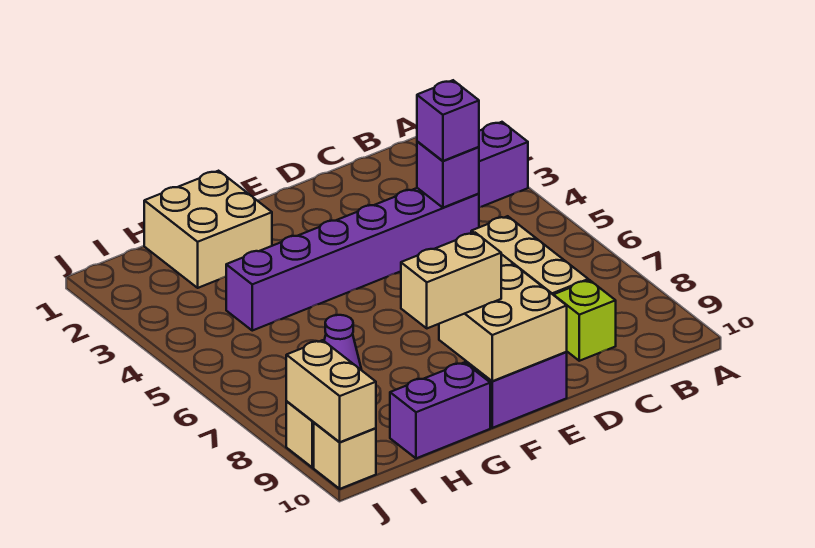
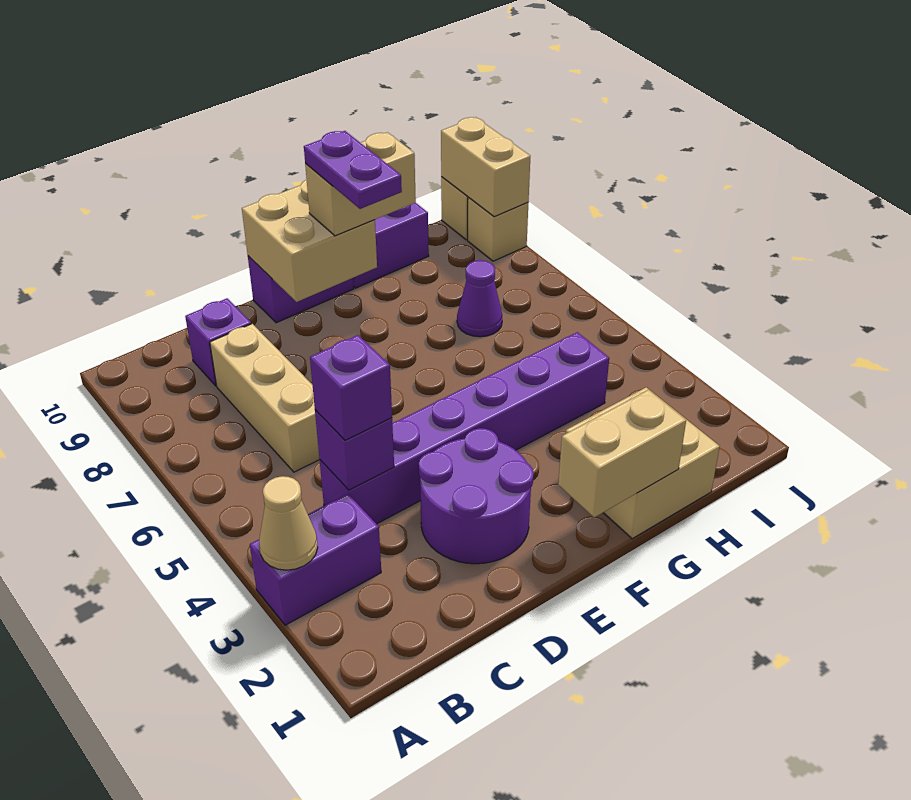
none -> tan cone A3 level 2
lime brick C9 level 1 -> purple brick C9 level 1
none -> purple round brick D2:E3 level 1
none -> tan brick F1:G1 level 2
none -> purple plate F8:F9 level 4

